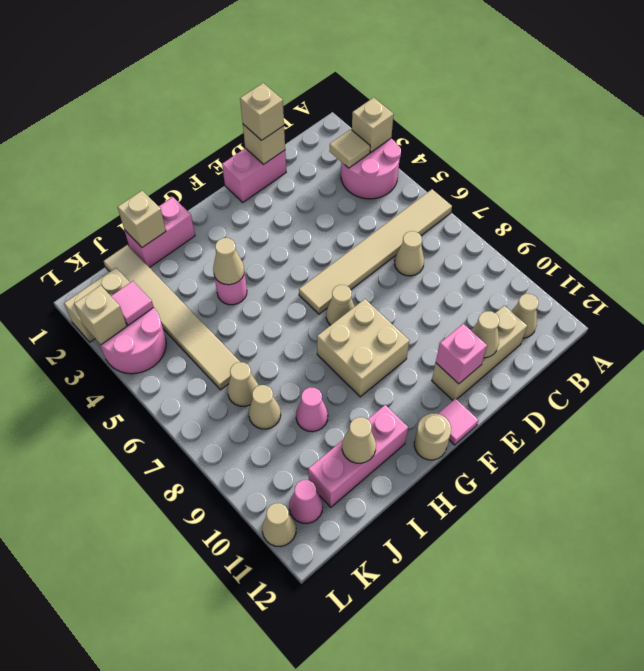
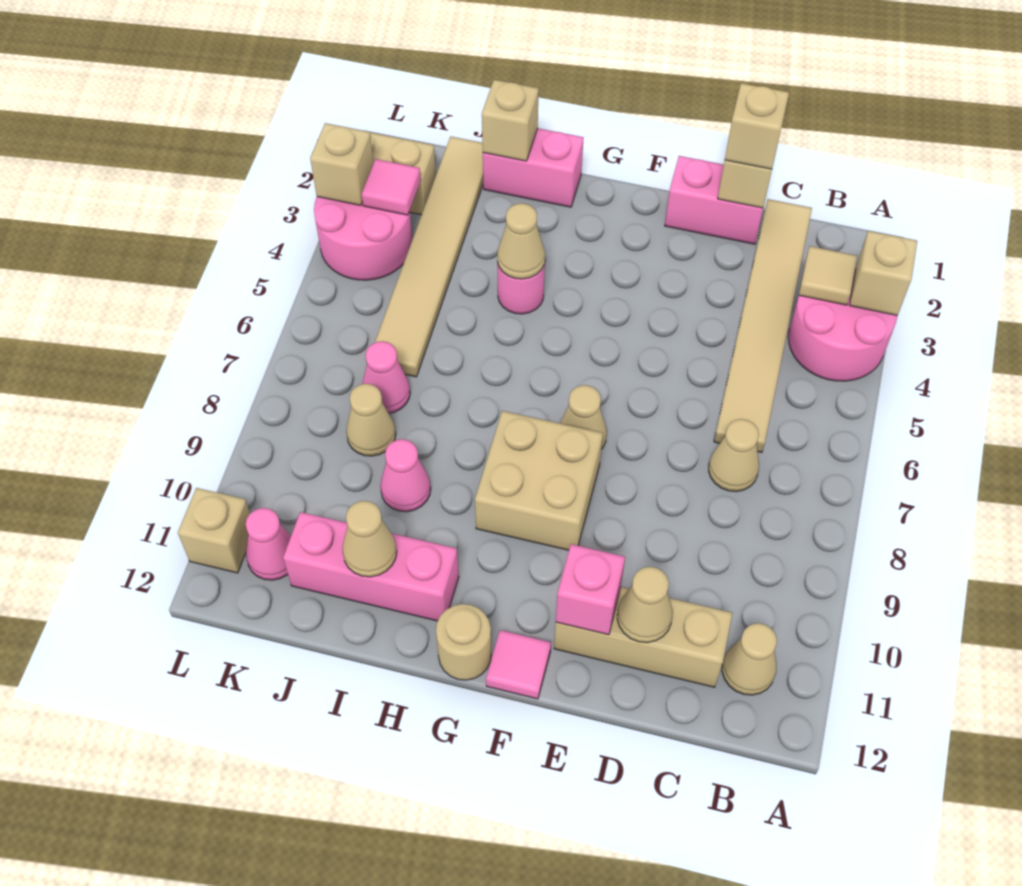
tan tile A6:F6 level 1 -> tan tile C1:C6 level 1
tan cone J7 level 1 -> pink cone J7 level 1
tan cone L11 level 1 -> tan brick L11 level 1

